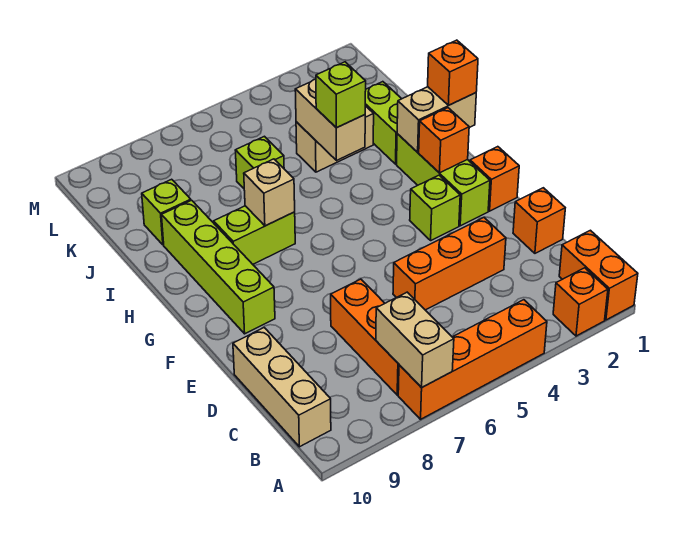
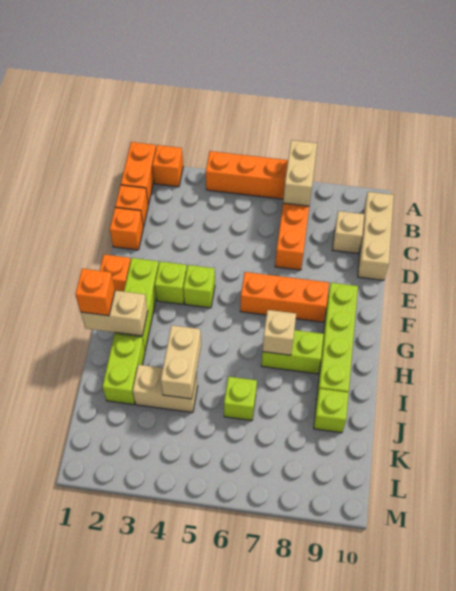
none -> tan brick C9 level 1
orange brick D3:D5 level 1 -> orange brick F6:F8 level 1
orange brick G2 level 2 -> orange brick C1 level 1
lime brick I4 level 3 -> lime brick F4 level 1

